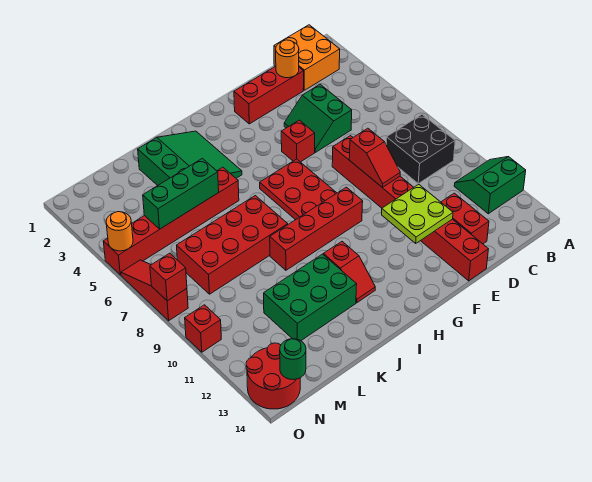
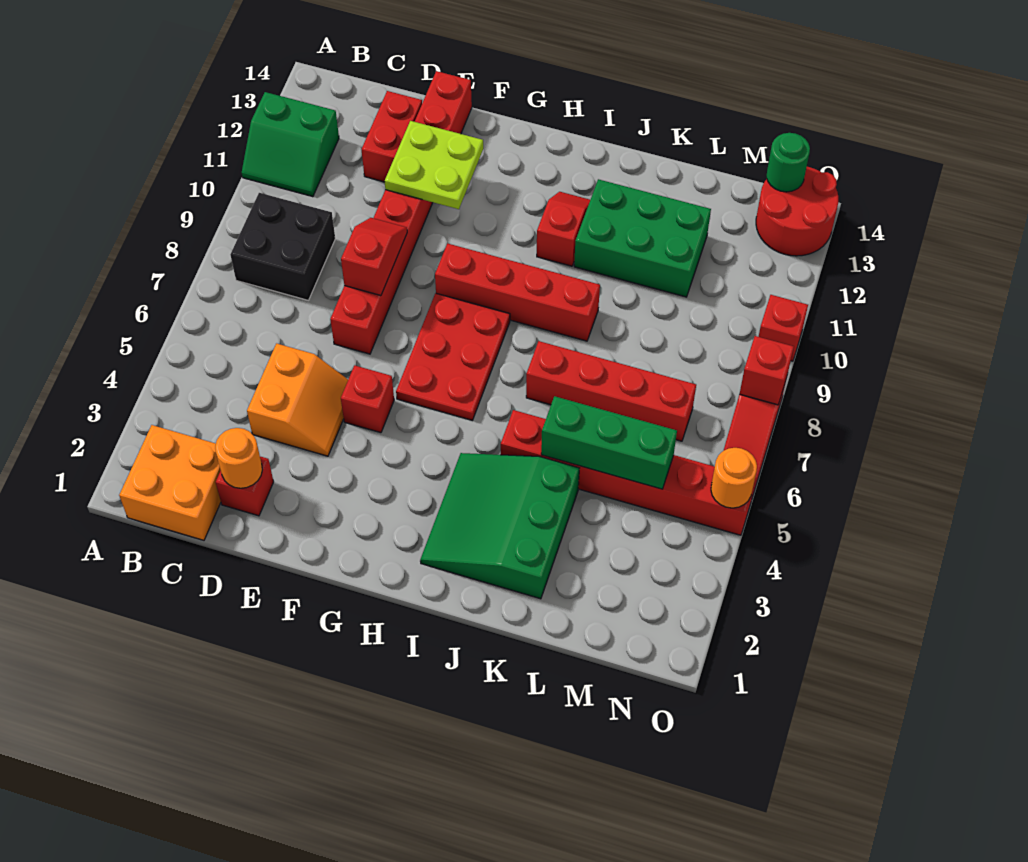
red brick D2:F2 level 1 -> red brick D2 level 1
green slope D4:E5 level 1 top D -> orange slope D4:E5 level 1 top D
red brick J7:M8 level 1 -> red brick J7:M7 level 1

